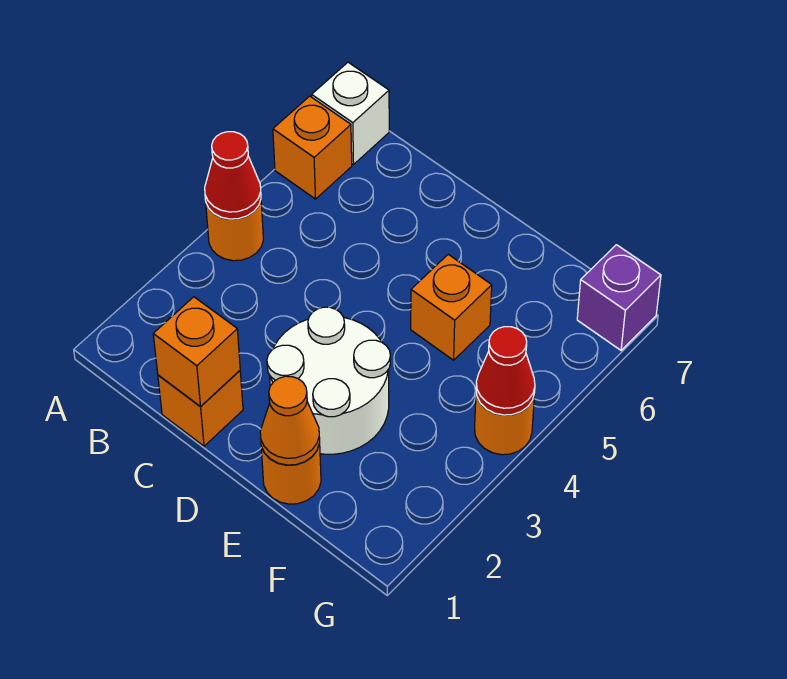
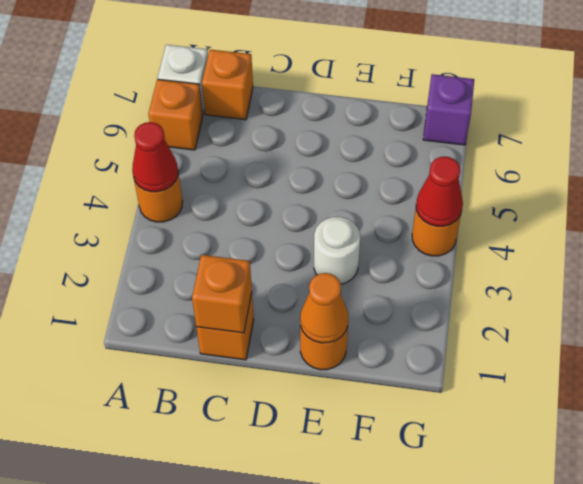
white round brick D2:E3 level 1 -> white round brick E3 level 1
orange brick E5 level 1 -> orange brick B7 level 1

